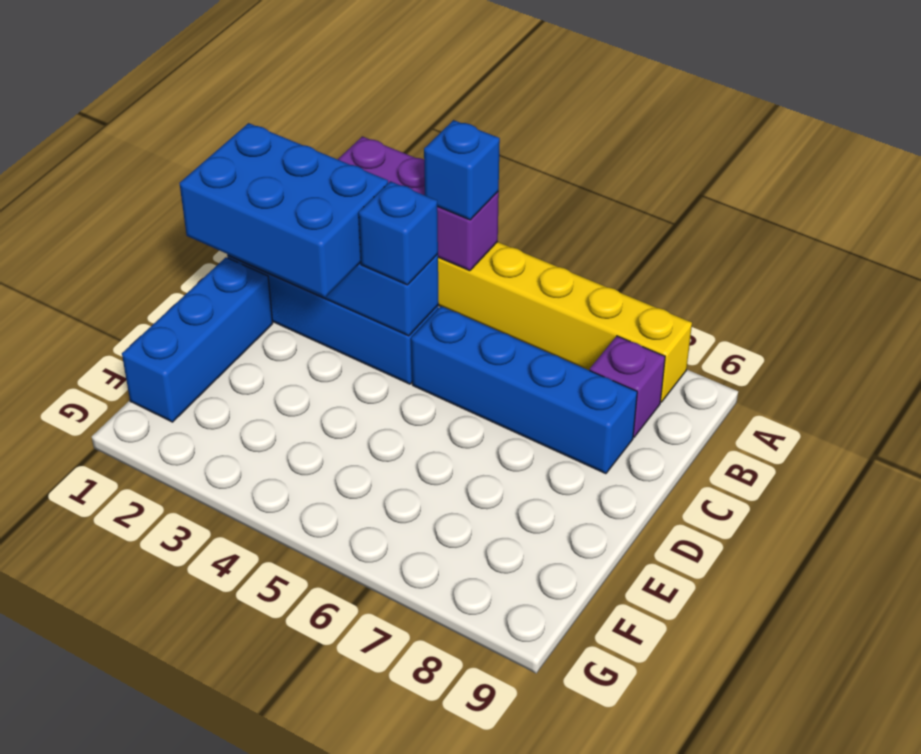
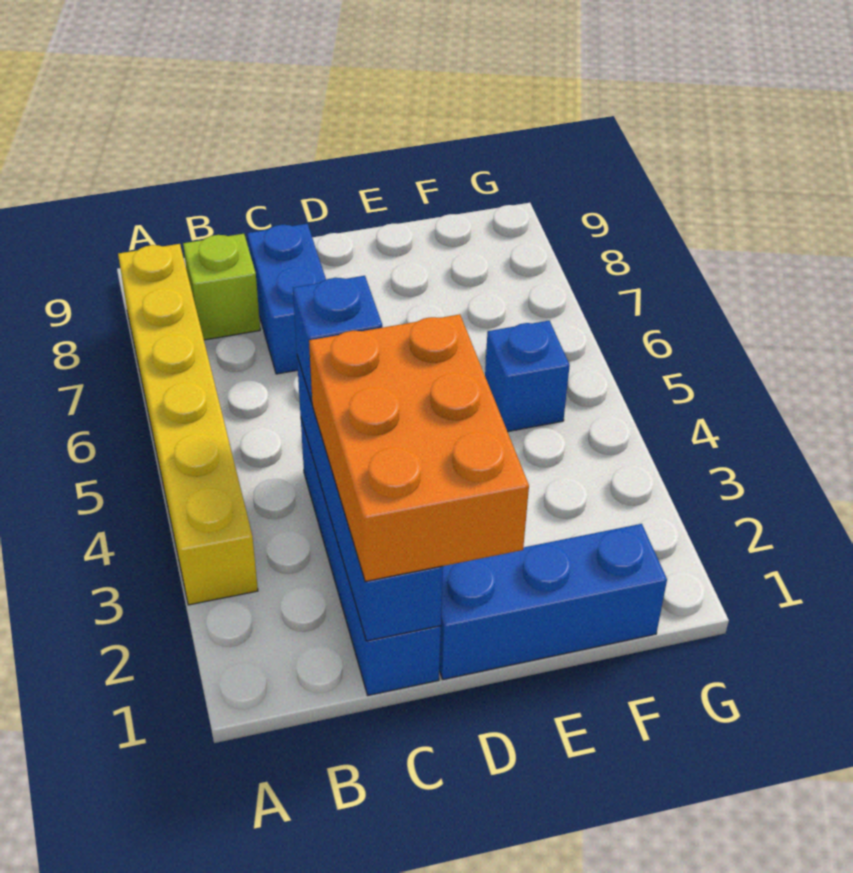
purple brick A2:A4 level 2 -> none
blue brick A4 level 3 -> blue brick F5 level 1
purple brick B8 level 1 -> lime brick B8 level 1
blue brick C1:D3 level 3 -> orange brick C1:D3 level 3
blue brick C5:C8 level 1 -> blue brick C7:C8 level 1

